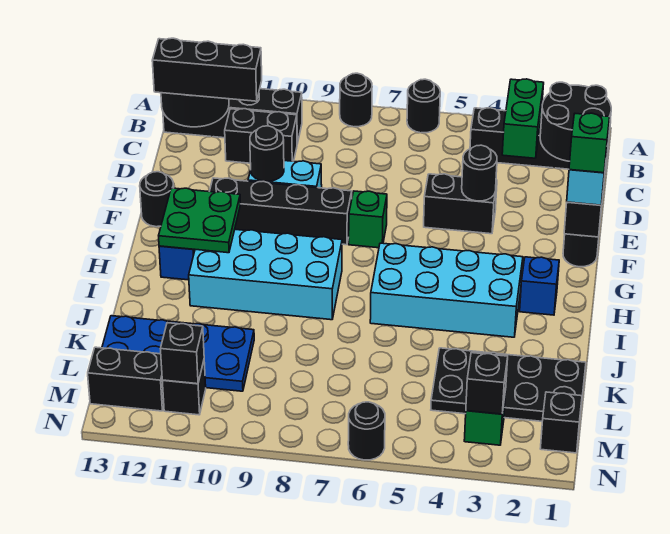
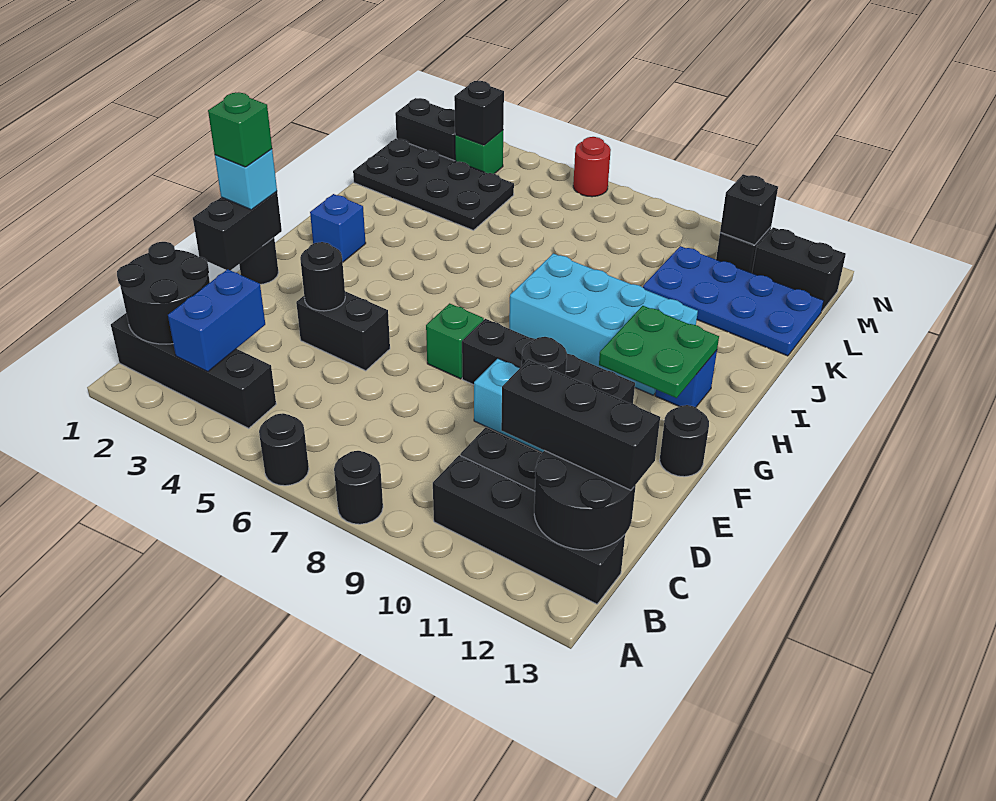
green brick B3:C3 level 2 -> blue brick B3:C3 level 2
cyan brick H3:I6 level 1 -> none
black brick M1 level 1 -> black brick M1:M2 level 1
black round brick N6 level 1 -> red round brick N6 level 1

